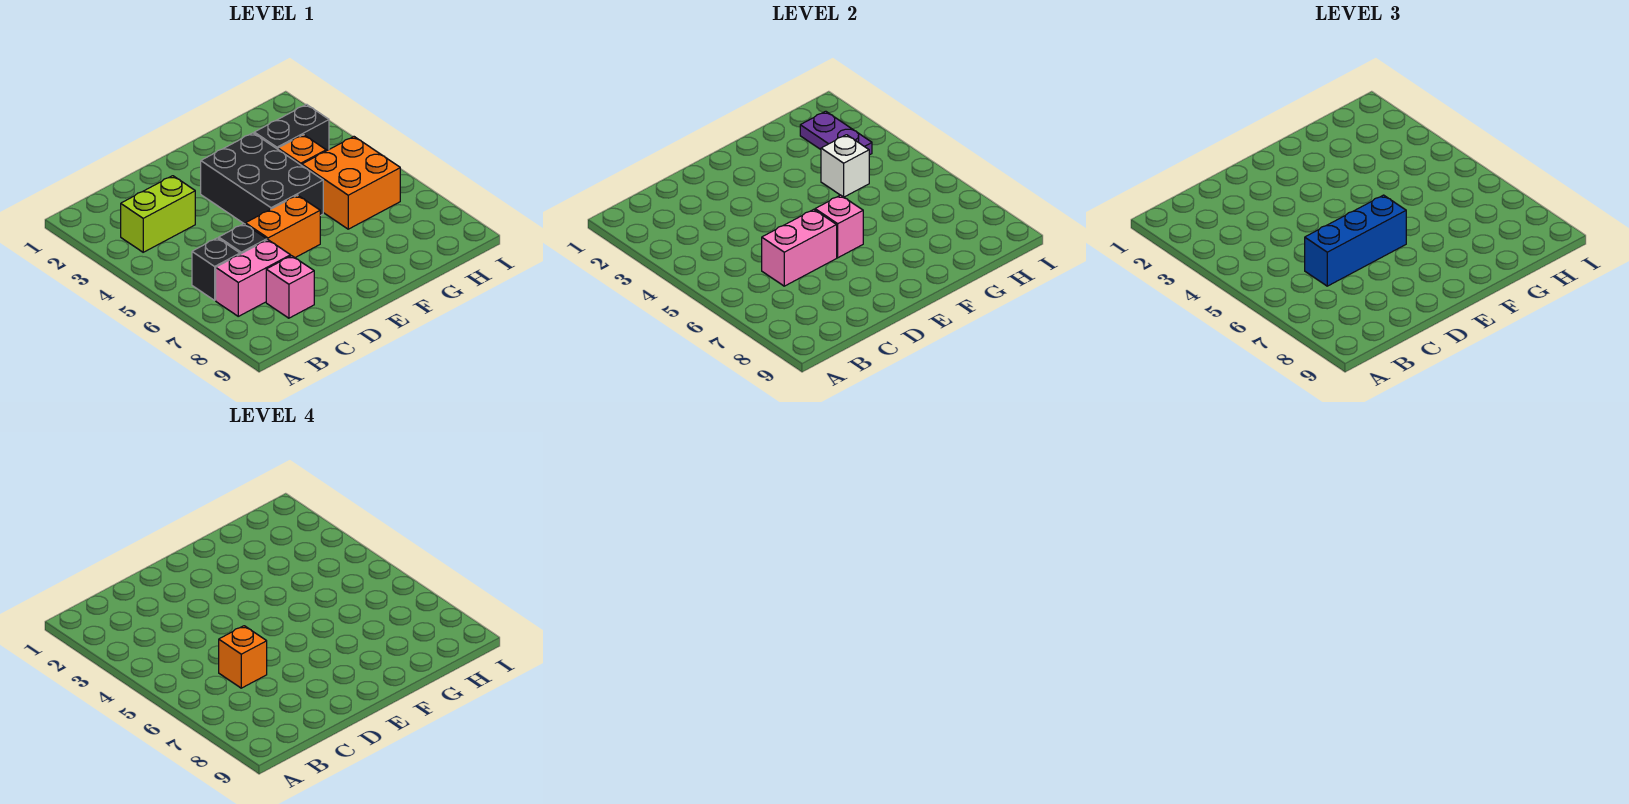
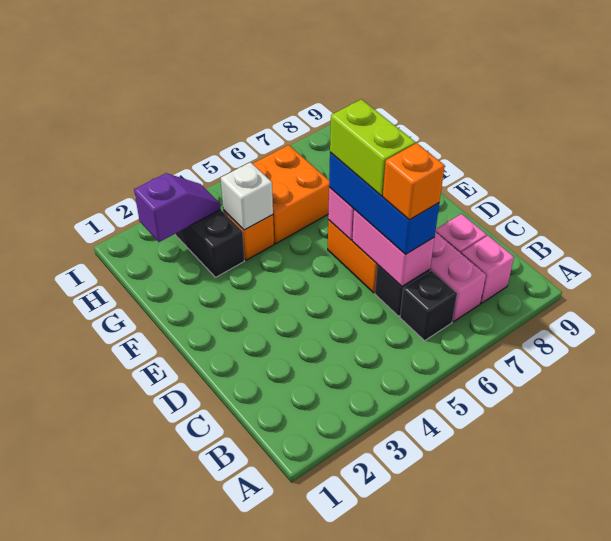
lime brick B3:C3 level 1 -> lime brick D6:E6 level 4
none -> pink brick B8 level 1
black brick E3:F5 level 1 -> none
purple plate H2:H3 level 2 -> purple slope H2:H3 level 2 top 2

